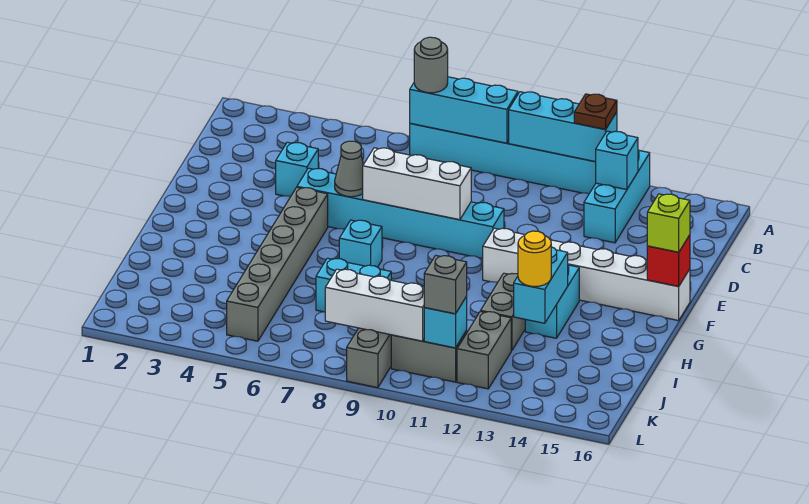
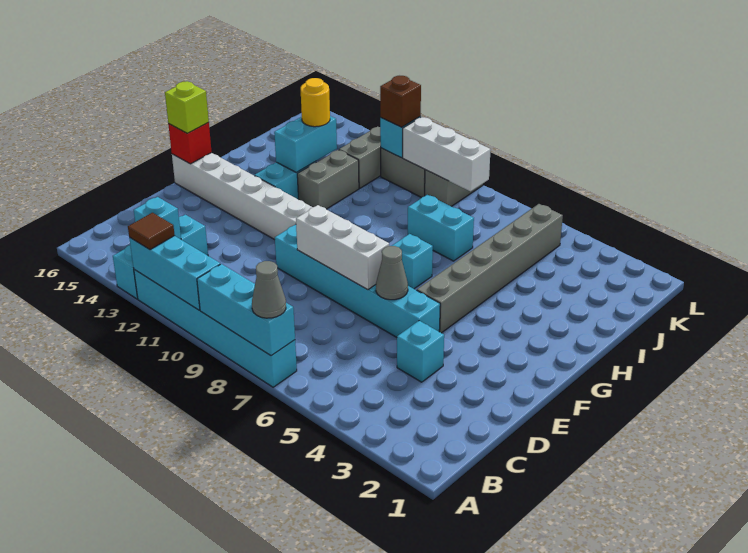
grey round brick A7 level 3 -> grey cone A7 level 3
brown plate A12 level 3 -> brown tile A12 level 3
grey brick K11 level 3 -> brown brick K11 level 3

